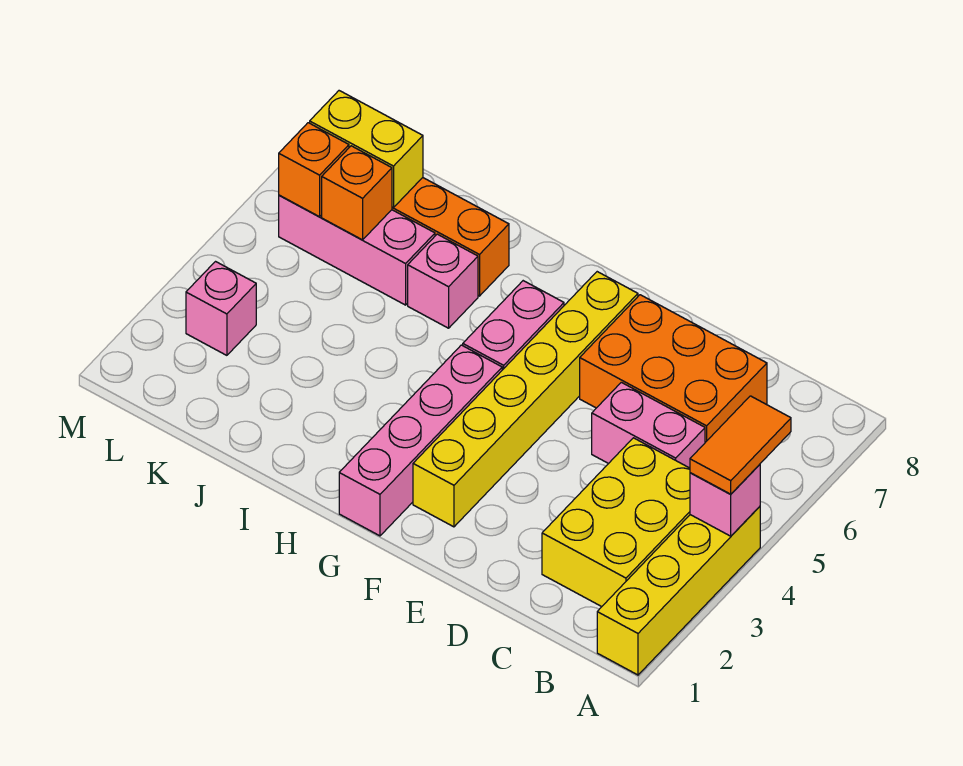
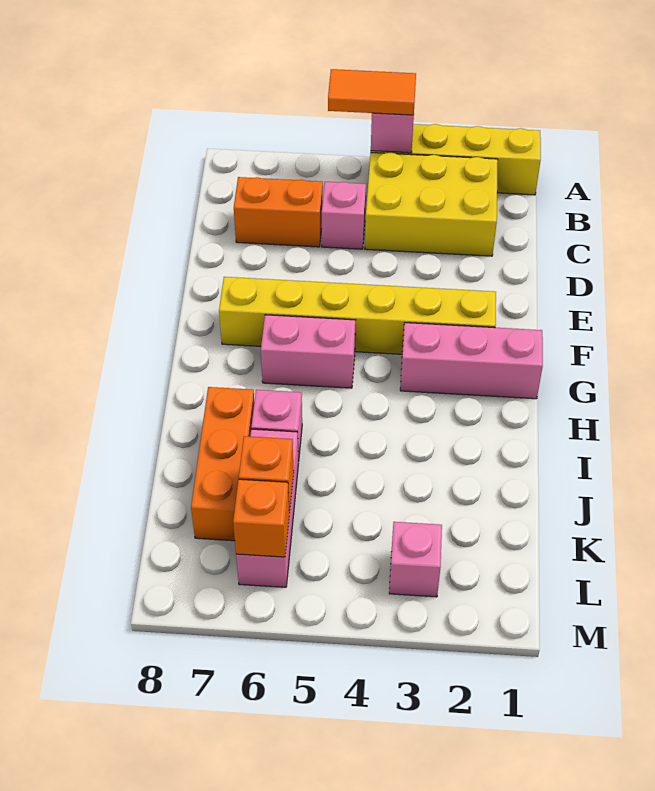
pink brick C5:D5 level 1 -> pink brick C5 level 1
orange brick C6:E7 level 1 -> orange brick C6:C7 level 1
pink brick G1:G4 level 1 -> pink brick G1:G3 level 1
yellow brick K7:L7 level 2 -> none

